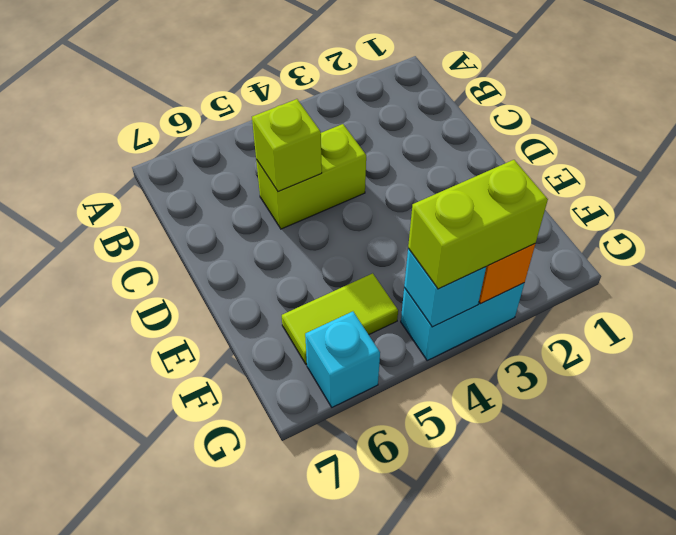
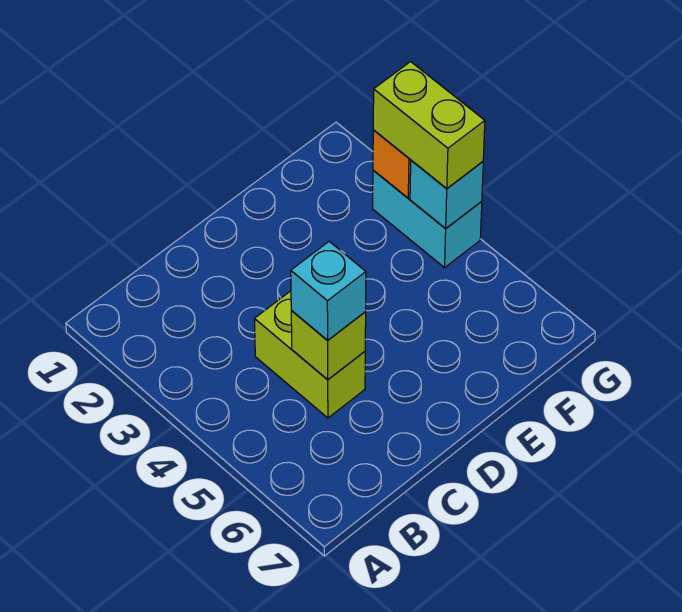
lime tile F5:F6 level 1 -> none
cyan brick G6 level 1 -> cyan brick C5 level 3

